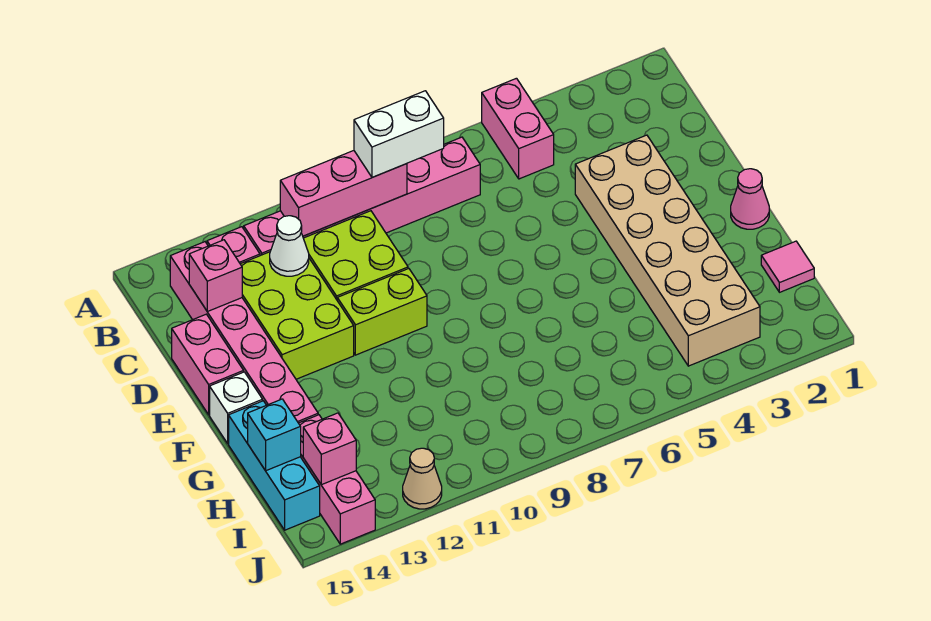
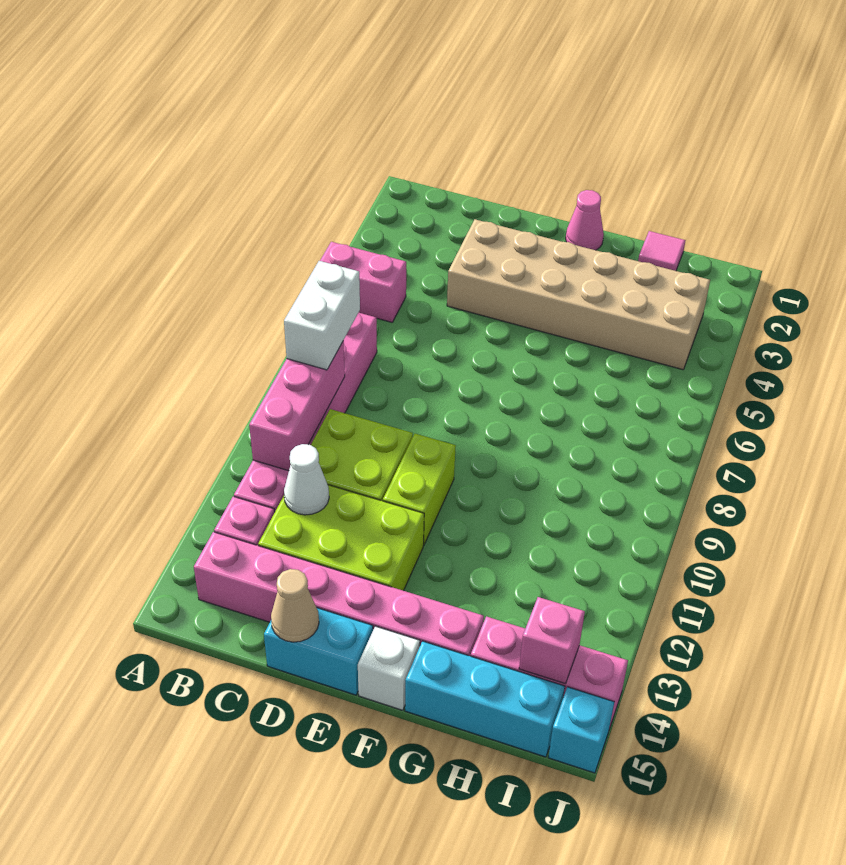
pink brick C14 level 2 -> none
pink brick D15:E15 level 1 -> cyan brick D15:E15 level 1
cyan brick H15 level 2 -> cyan brick J15 level 1
tan cone J12 level 1 -> tan cone D15 level 2

